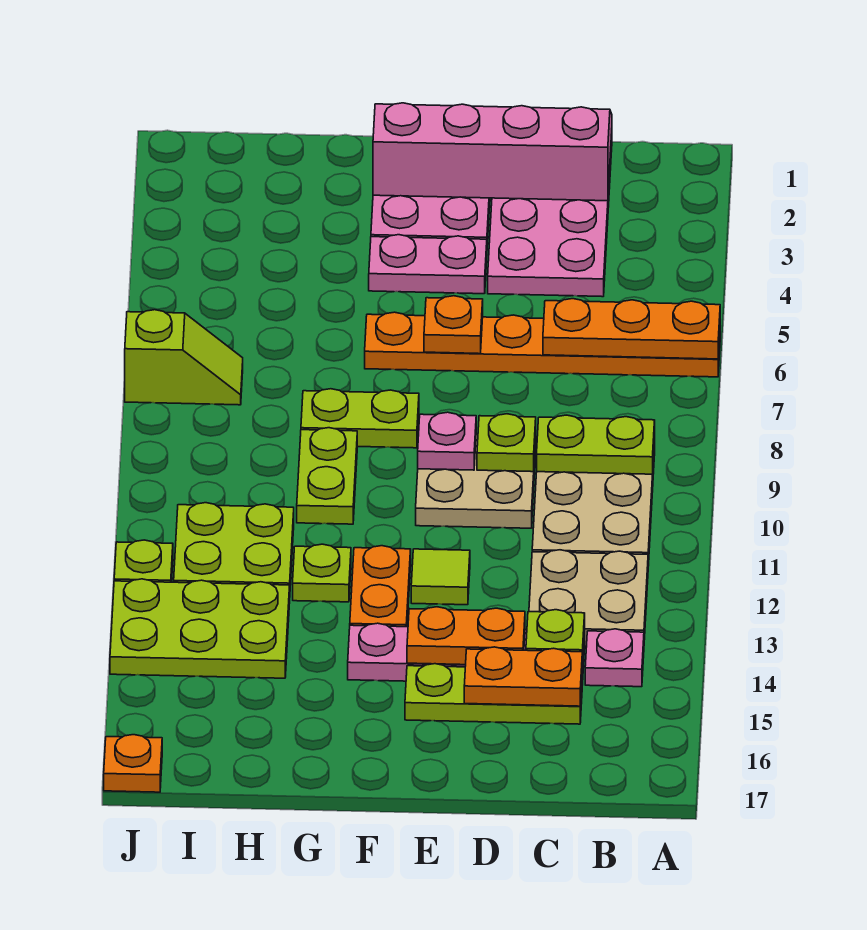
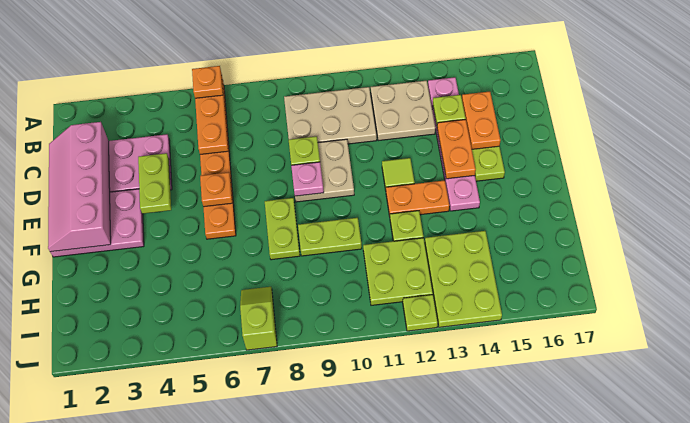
lime plate B9:C9 level 2 -> lime plate D4:E4 level 2
pink plate E4:F4 level 1 -> none
orange plate J17 level 1 -> orange plate A6 level 3

